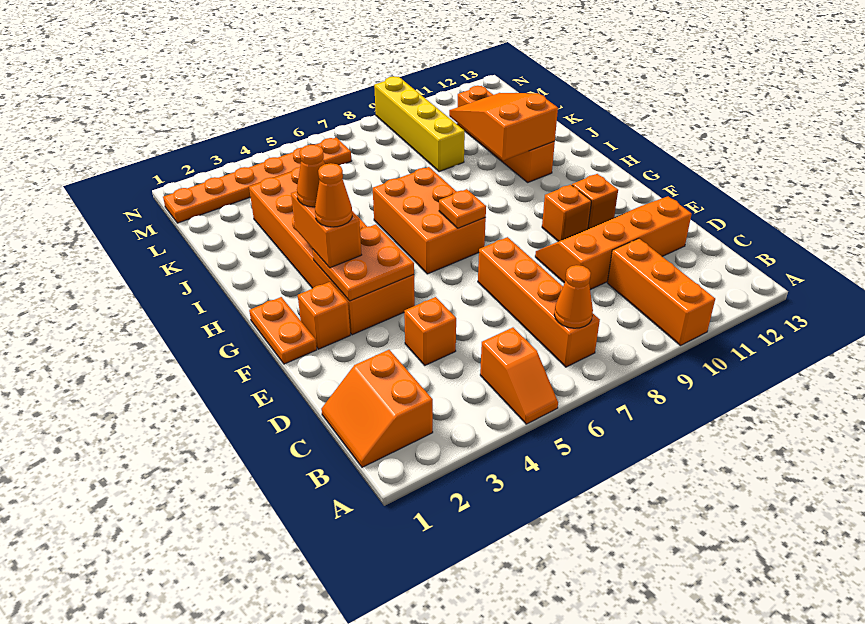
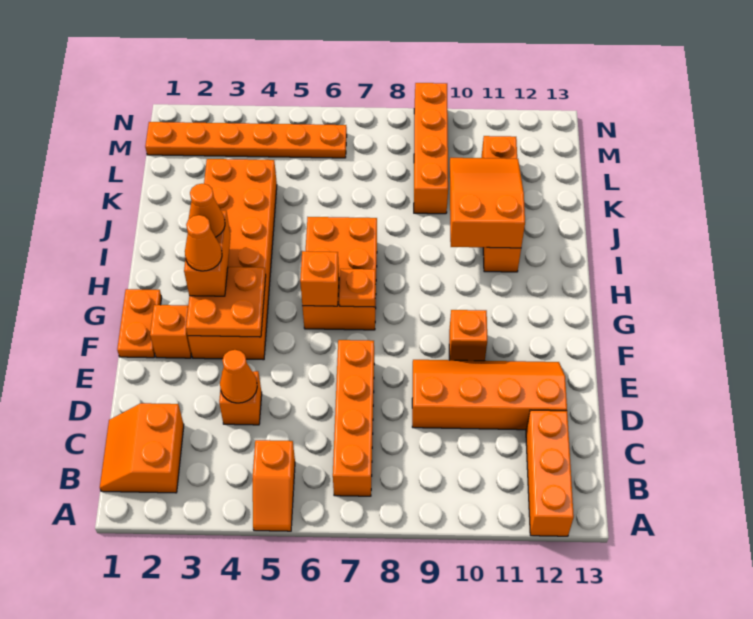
orange brick A10:C10 level 1 -> orange brick A12:C12 level 1
orange cone B7 level 2 -> orange cone D4 level 2
orange brick F11 level 1 -> orange brick G6 level 2
yellow brick K9:N9 level 1 -> orange brick K9:N9 level 1

